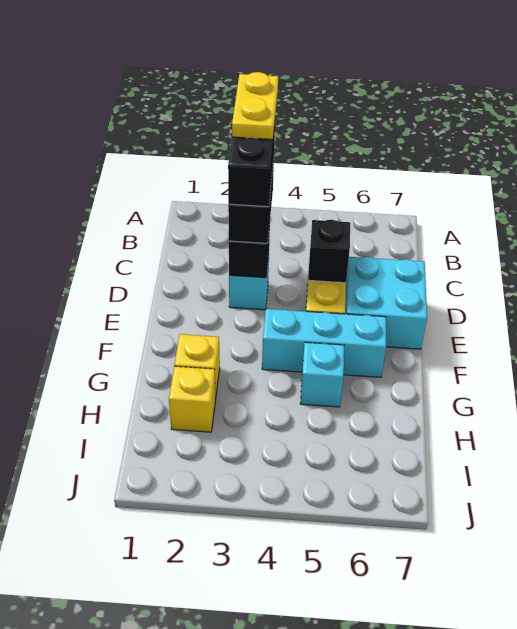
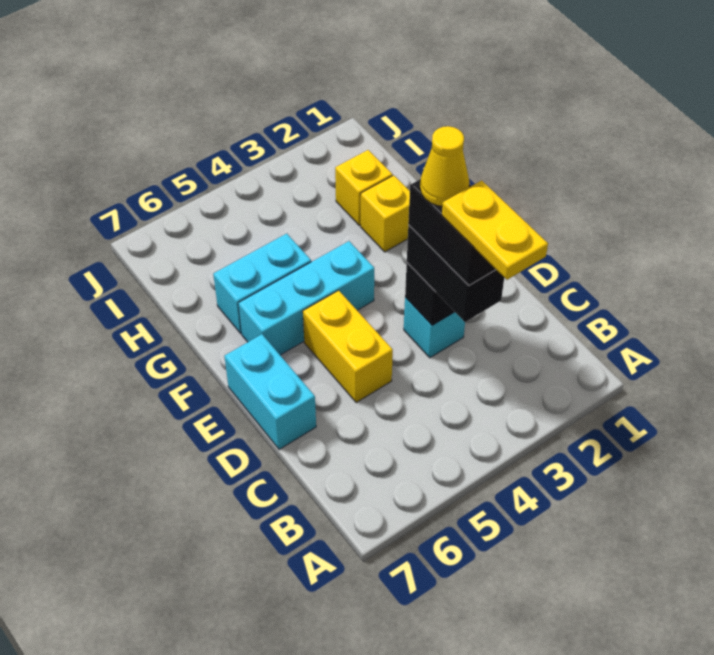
none -> yellow cone D3 level 5
black brick D5 level 2 -> none
cyan brick D6:E7 level 1 -> cyan brick D7:E7 level 1
cyan brick G5 level 1 -> cyan brick G5:G6 level 1

